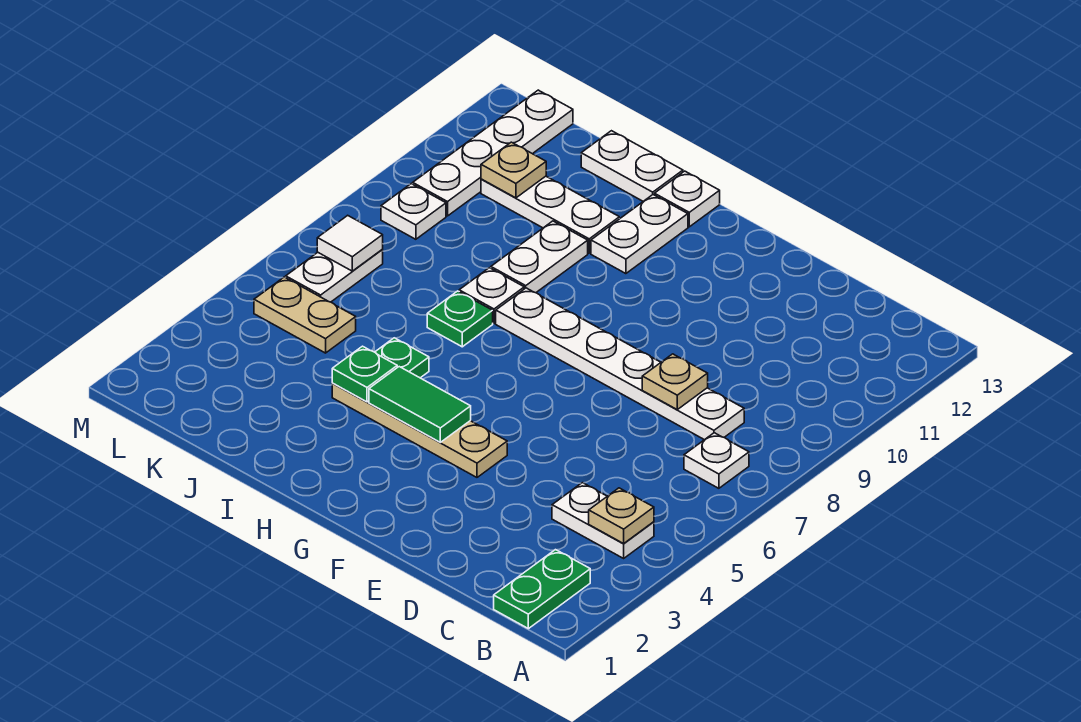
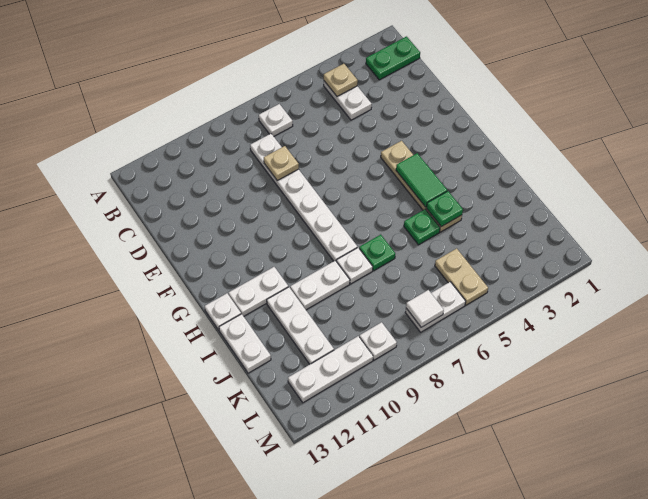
tan plate K11 level 2 -> none
white plate L10:L13 level 1 -> white plate L10:L12 level 1

